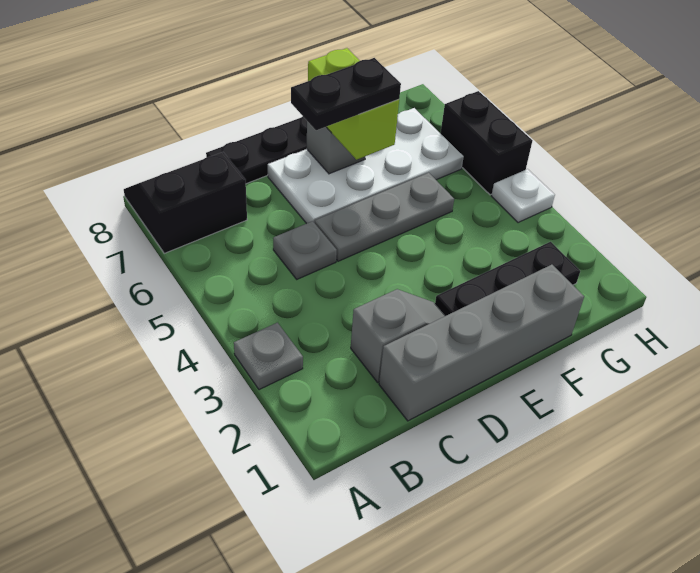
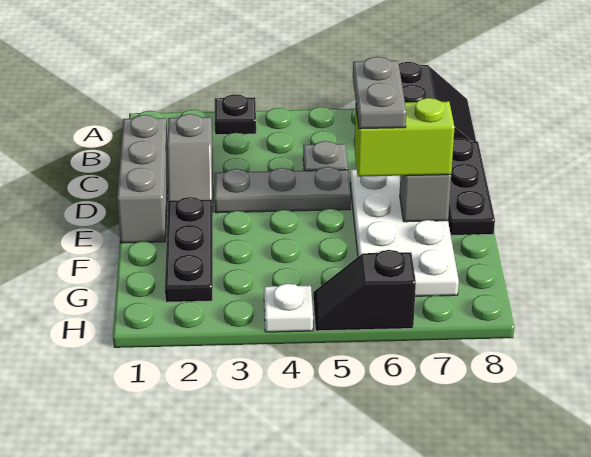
grey plate A3 level 1 -> black plate A3 level 1
grey brick C1:F1 level 1 -> grey brick C1:E1 level 1
grey plate D5:F5 level 1 -> grey plate D3:D5 level 1
black plate D6:E6 level 4 -> grey plate D6:E6 level 4
black brick H5:H6 level 1 -> black slope H5:H6 level 1 top 6

